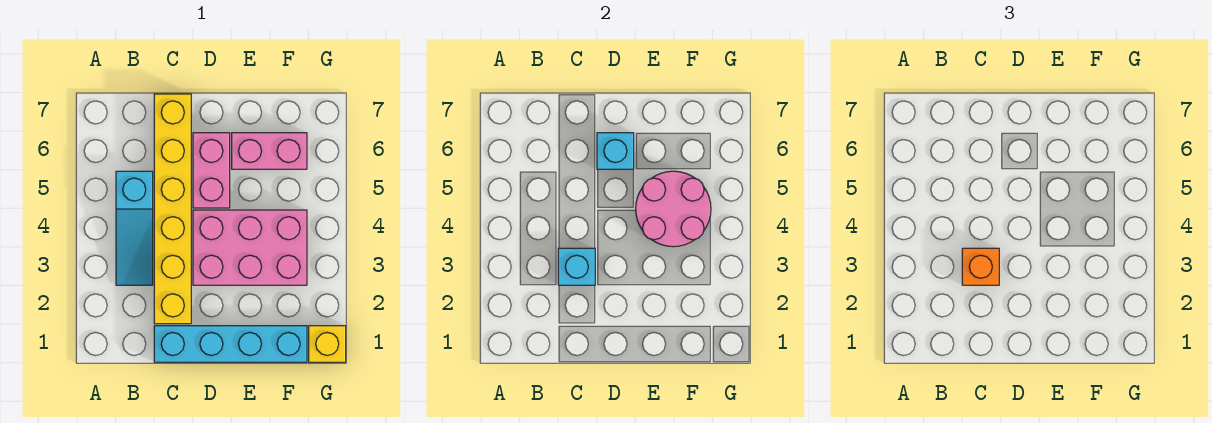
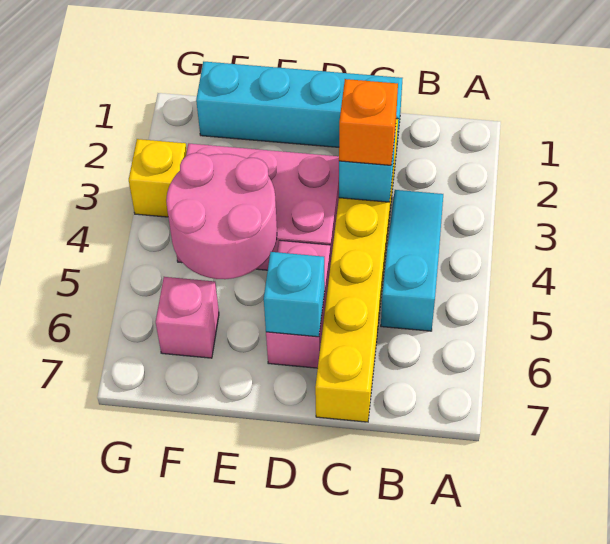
pink brick E6:F6 level 1 -> pink brick F6 level 1
yellow brick G1 level 1 -> yellow brick G3 level 1

